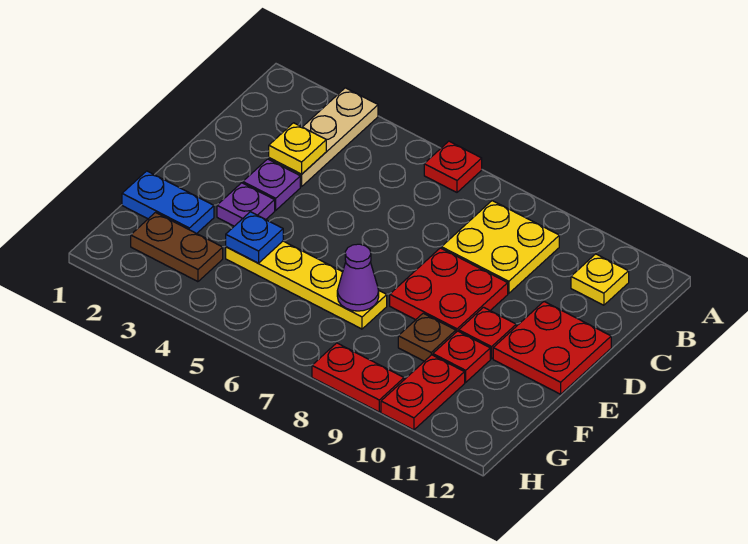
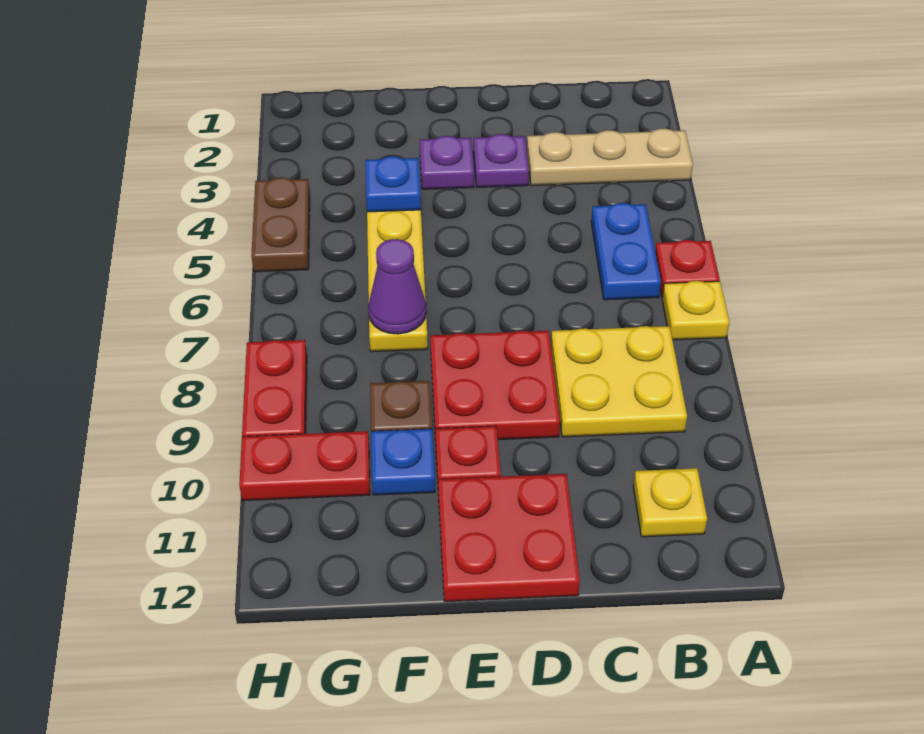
yellow plate C3 level 2 -> yellow plate A7 level 1
blue plate F1:F2 level 1 -> blue plate B5:B6 level 1
red plate F10 level 1 -> blue plate F10 level 1
brown plate G2:G3 level 1 -> brown plate H4:H5 level 1

